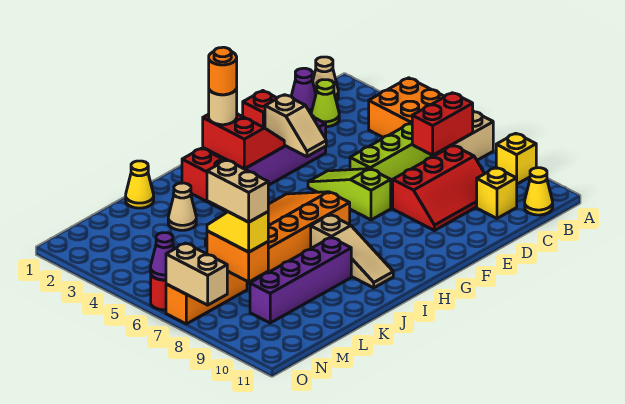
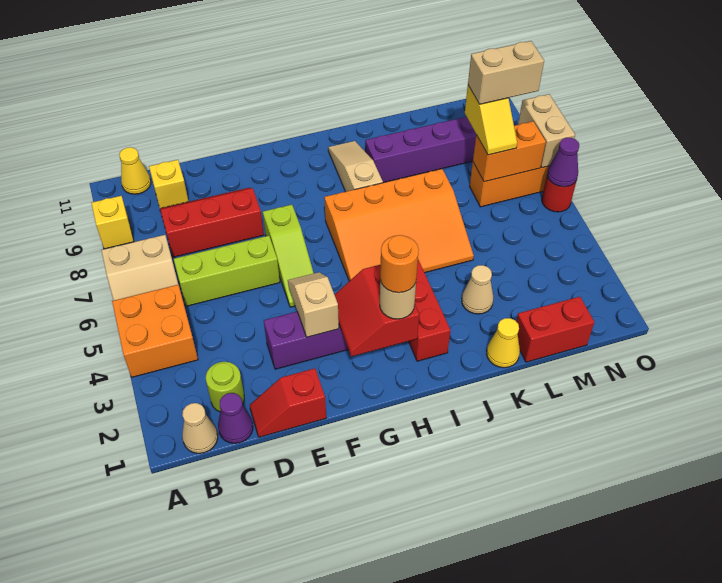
red brick B7:C7 level 2 -> red brick L1:M1 level 1
lime cone C2 level 1 -> lime round brick C2 level 1
orange brick M7:M8 level 2 -> orange brick M7:N7 level 2
tan brick M7:M8 level 4 -> tan brick M8:N8 level 4

